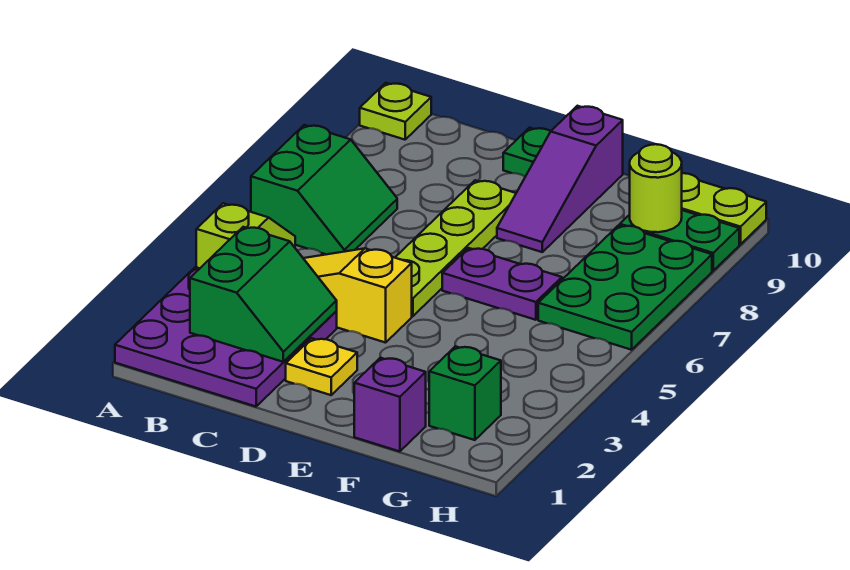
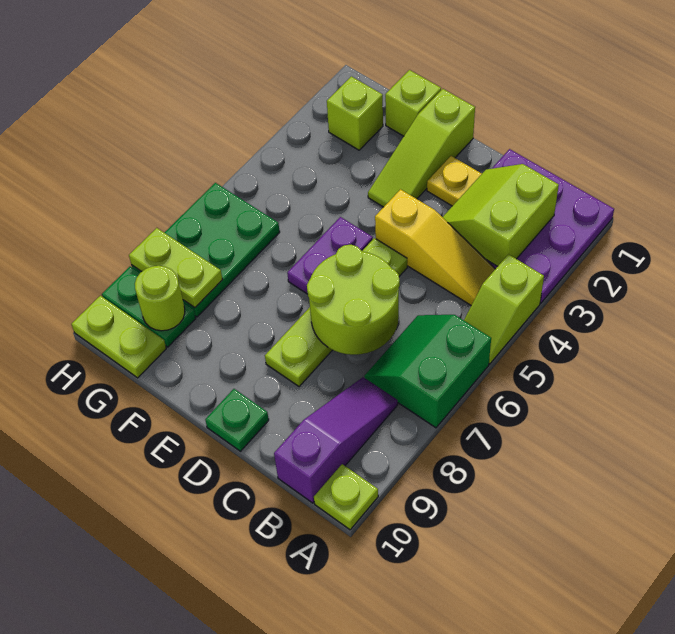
green slope B2:C3 level 2 top B -> lime slope B2:C3 level 2 top B
none -> lime round brick C6:D7 level 2
none -> lime slope E1:E3 level 1 top 1
purple plate E6:F6 level 1 -> purple plate E5:E6 level 1
purple slope E8:E10 level 1 top 10 -> purple slope B8:B10 level 1 top 10
purple brick F1 level 1 -> lime brick F1 level 1
green brick G2 level 1 -> lime brick G2 level 1
none -> lime plate G8:H8 level 2

